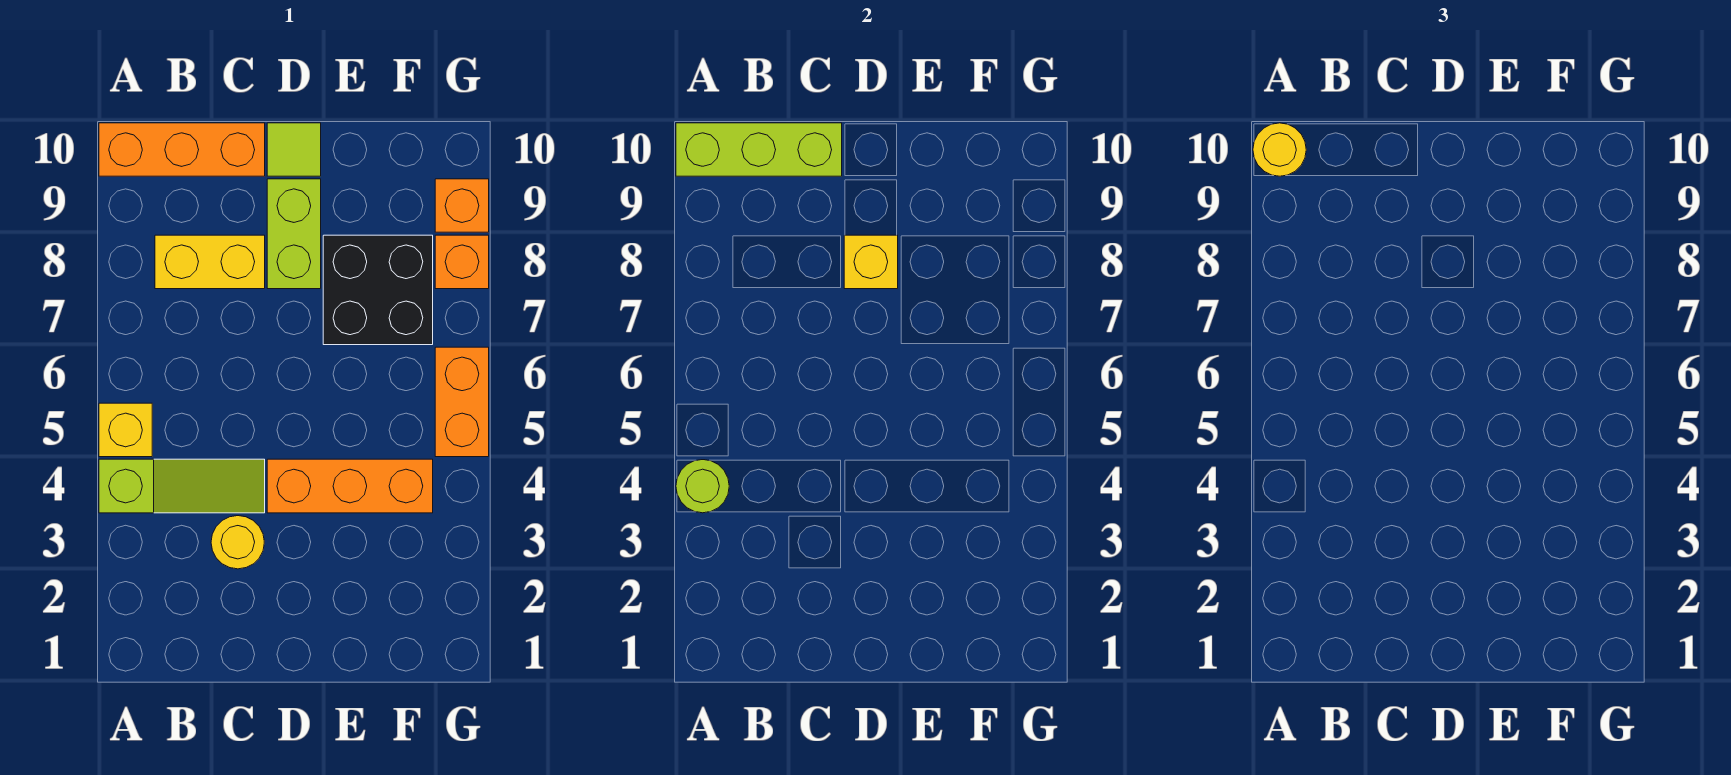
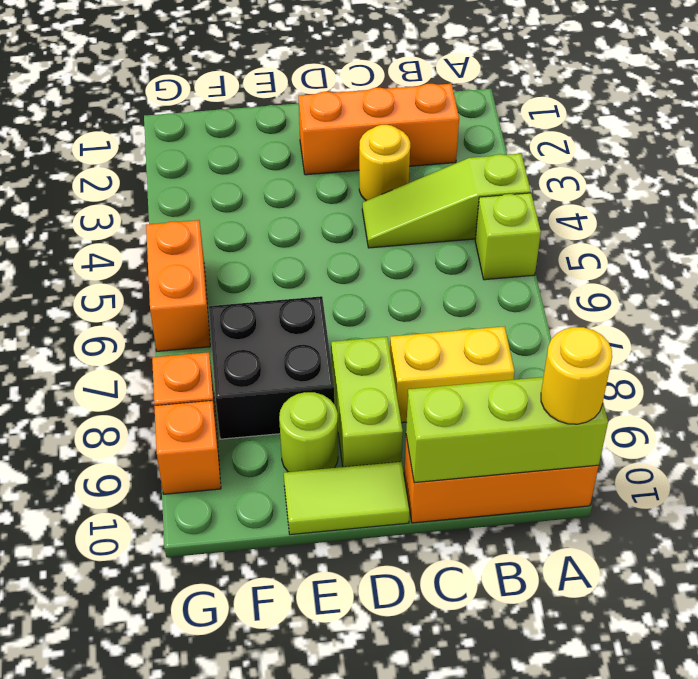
lime round brick A4 level 2 -> lime round brick E9 level 1
yellow brick A5 level 1 -> lime brick A5 level 1
orange brick D4:F4 level 1 -> orange brick B2:D2 level 1
yellow brick D8 level 2 -> none
lime tile D10 level 1 -> lime tile D10:E10 level 1

